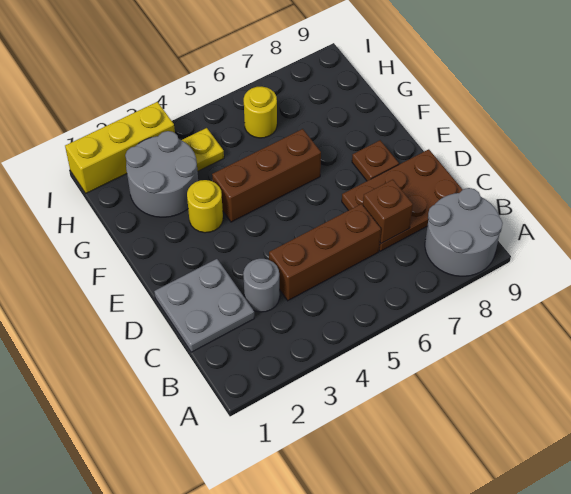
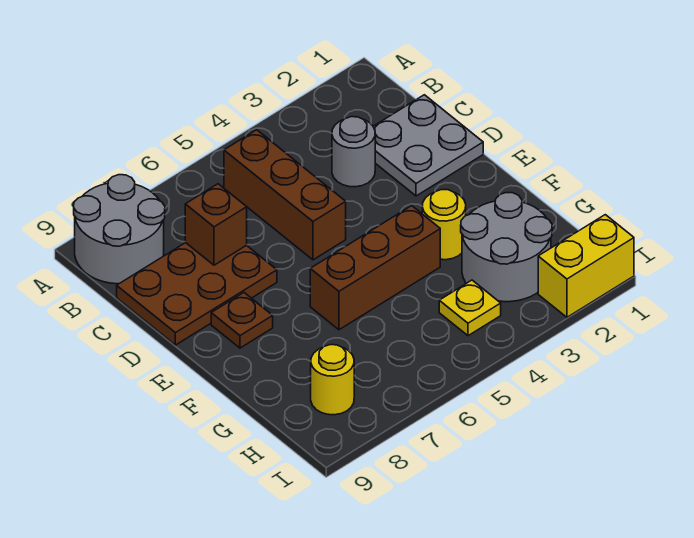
brown brick C4:C6 level 1 -> brown brick B5:D5 level 1
yellow round brick H6 level 1 -> yellow round brick H8 level 1
yellow brick I1:I3 level 1 -> yellow brick I1:I2 level 1

